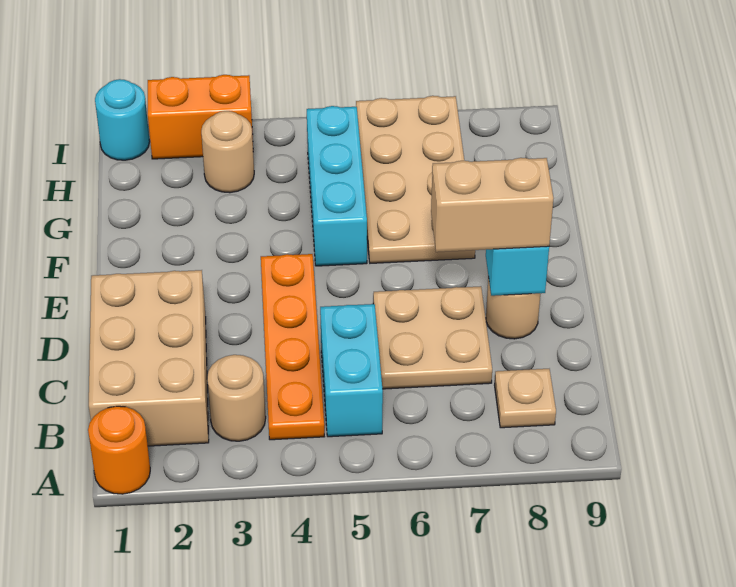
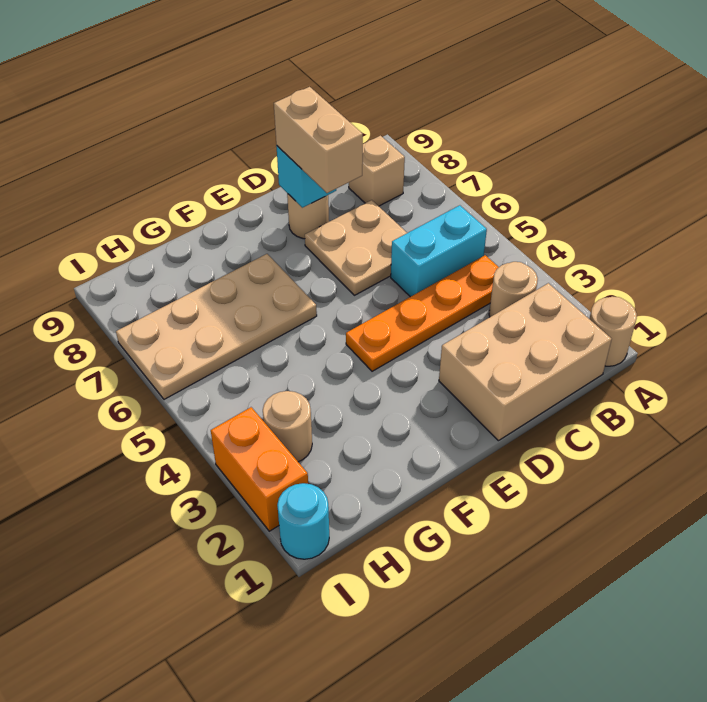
orange round brick A1 level 1 -> tan round brick A1 level 1
tan plate B8 level 1 -> tan brick B8 level 1
cyan brick F5:H5 level 1 -> none

